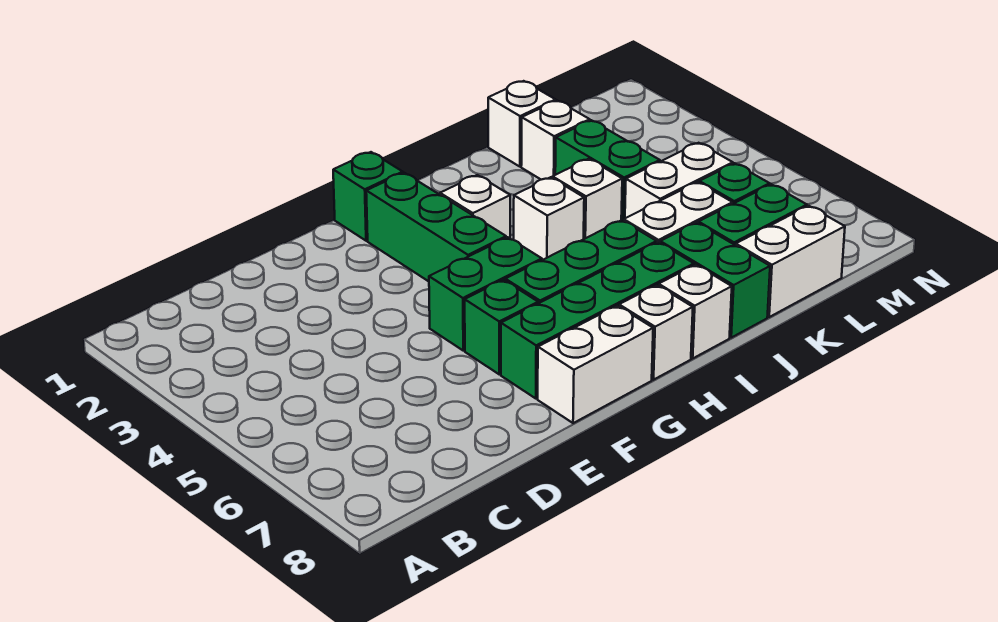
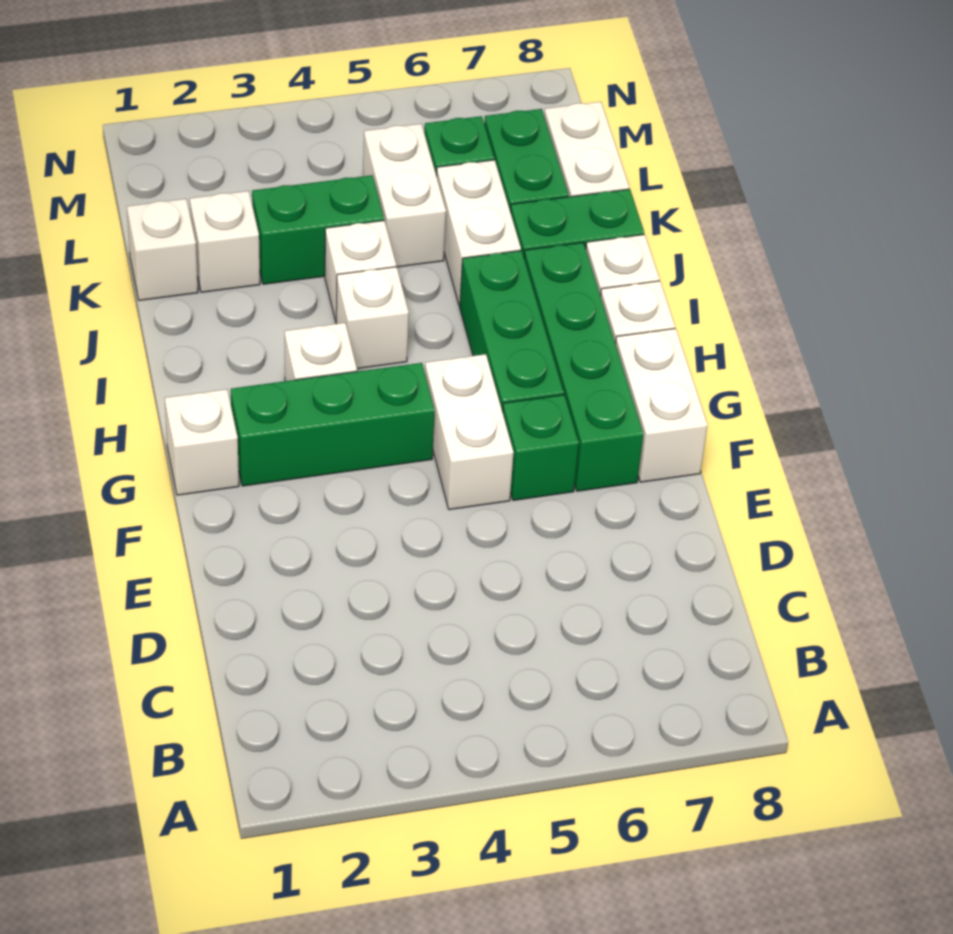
green brick F5:G5 level 1 -> white brick F5:G5 level 1
green brick G1 level 1 -> white brick G1 level 1

